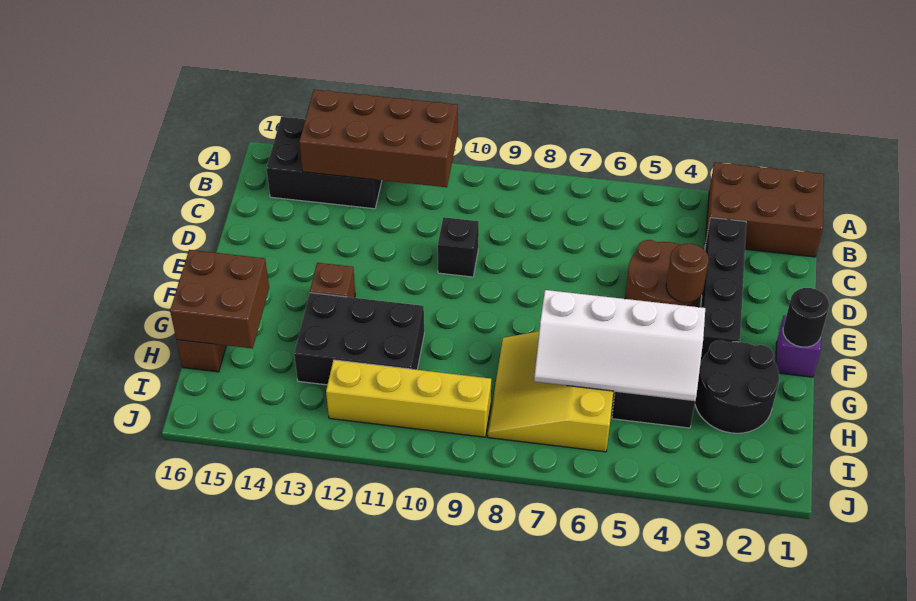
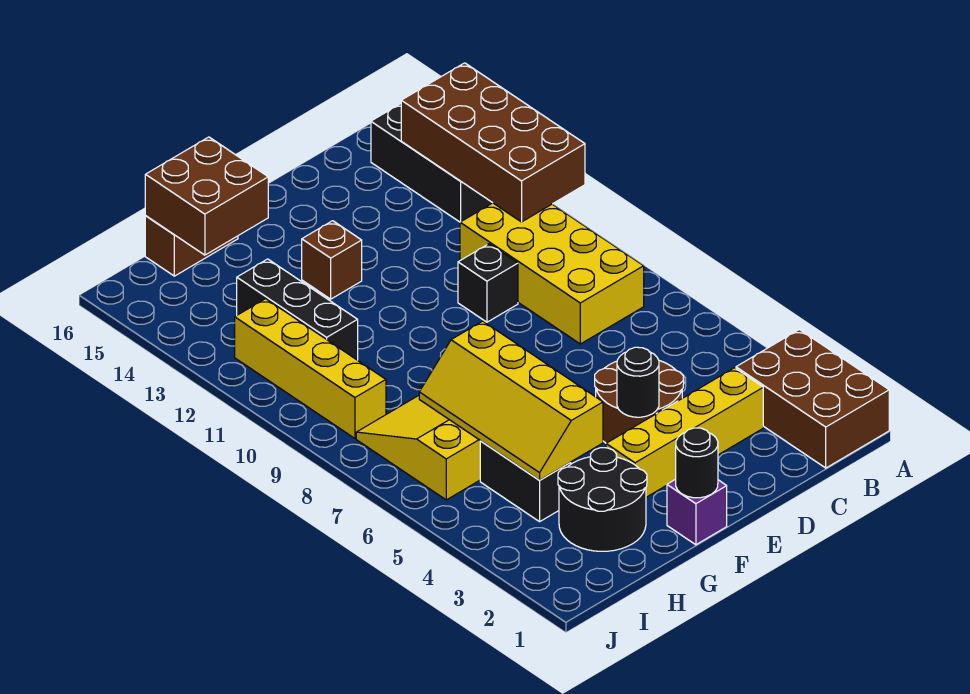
none -> yellow brick B8:C11 level 1
black brick C3:F3 level 1 -> yellow brick C3:F3 level 1
brown round brick E4 level 2 -> black round brick E4 level 2
white slope G4:H7 level 2 top G -> yellow slope G4:H7 level 2 top G
black brick G11:H13 level 1 -> black brick H11:H13 level 1

